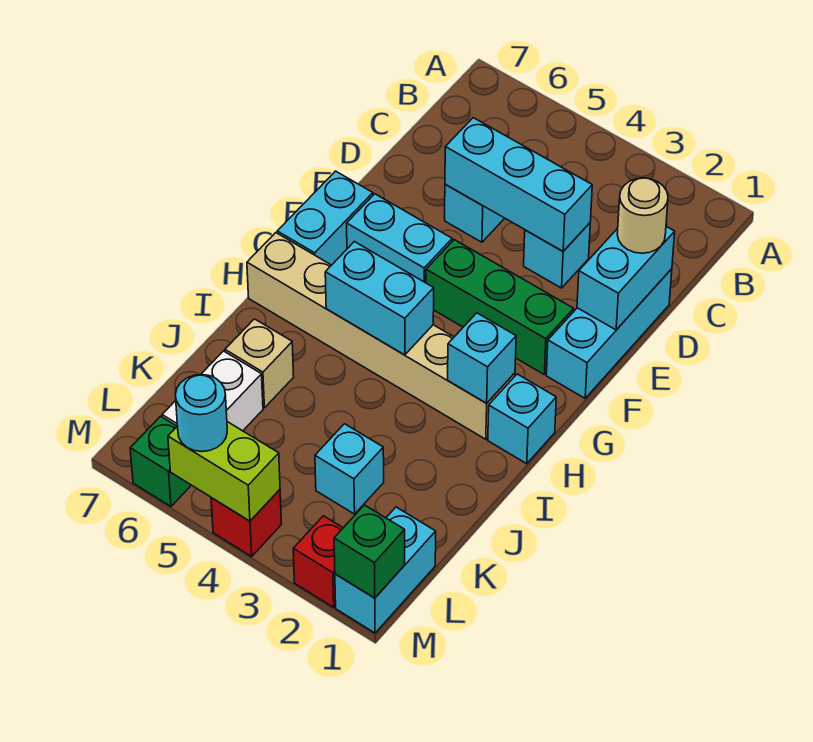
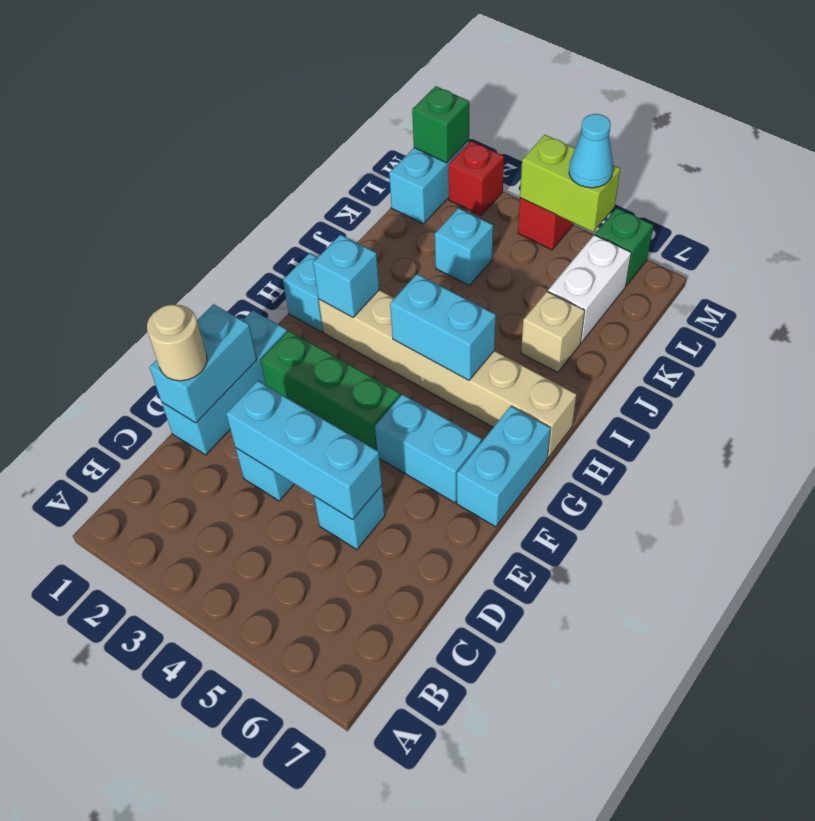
cyan round brick M5 level 3 -> cyan cone M5 level 3

